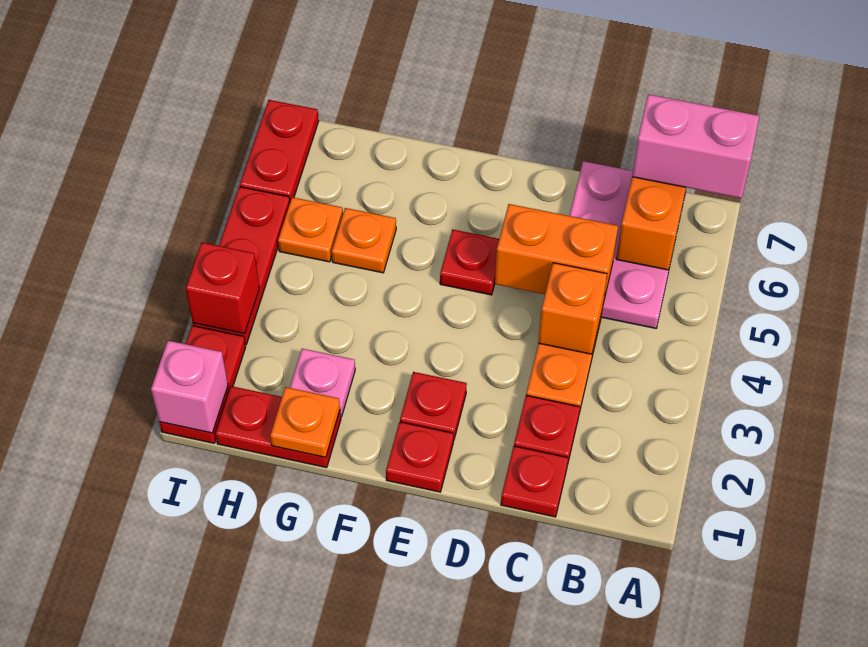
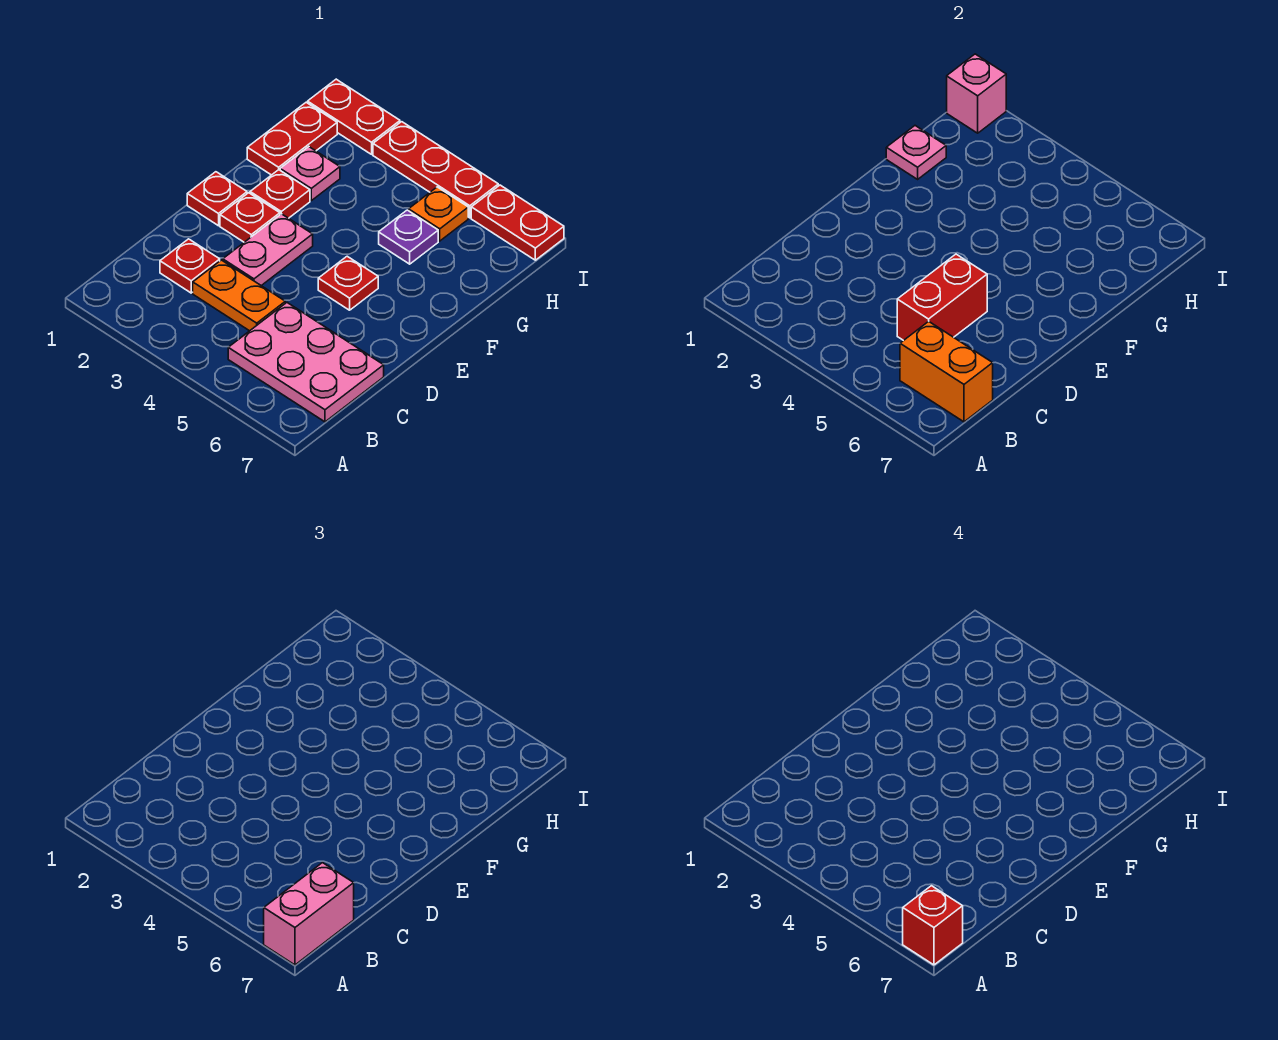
red plate C1 level 1 -> red plate F2 level 1
orange brick C4 level 2 -> none
orange brick C5:D5 level 2 -> red brick C5:D5 level 2
none -> pink plate D3:E3 level 1
orange plate G1 level 2 -> pink plate G1 level 2
orange plate G5 level 1 -> purple plate G5 level 1
red brick I3 level 2 -> red brick A7 level 4

